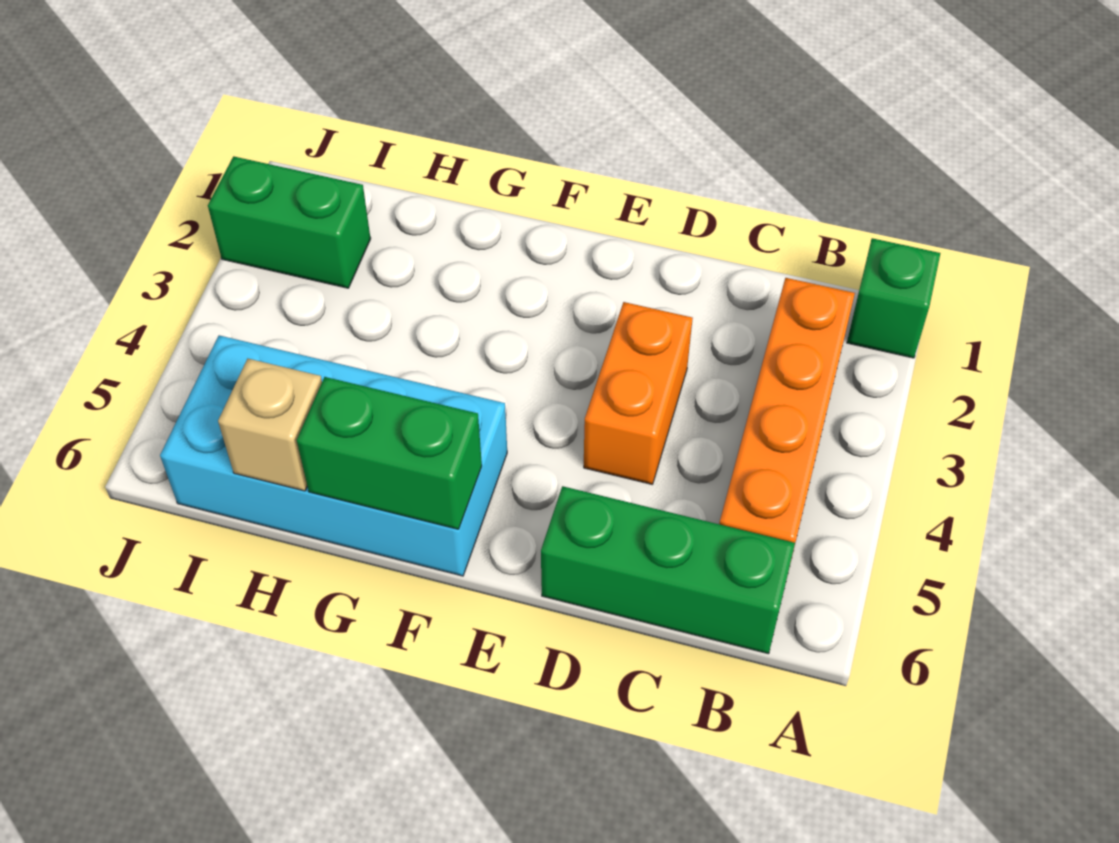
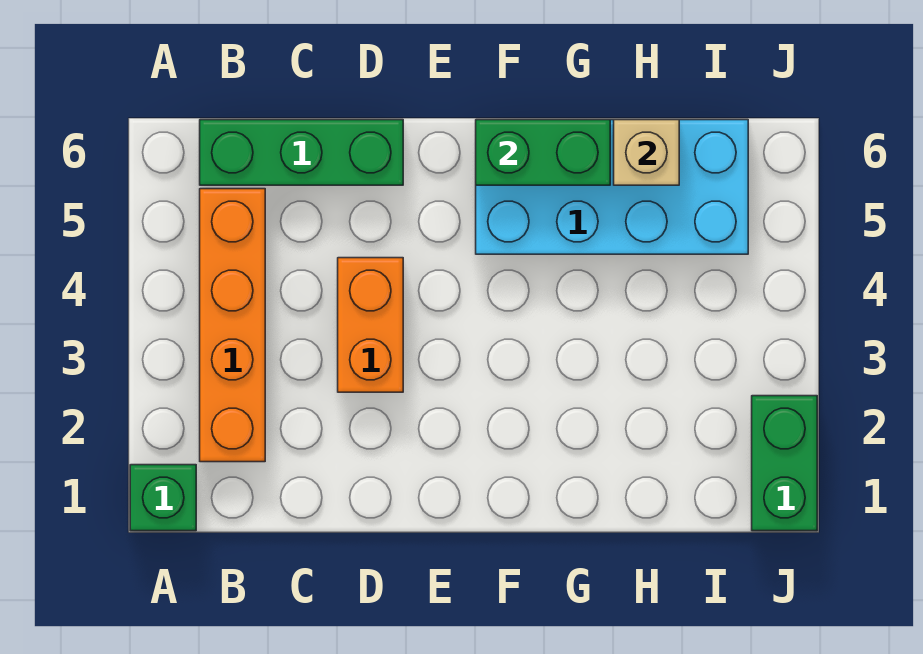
green brick I2:J2 level 1 -> green brick J1:J2 level 1

